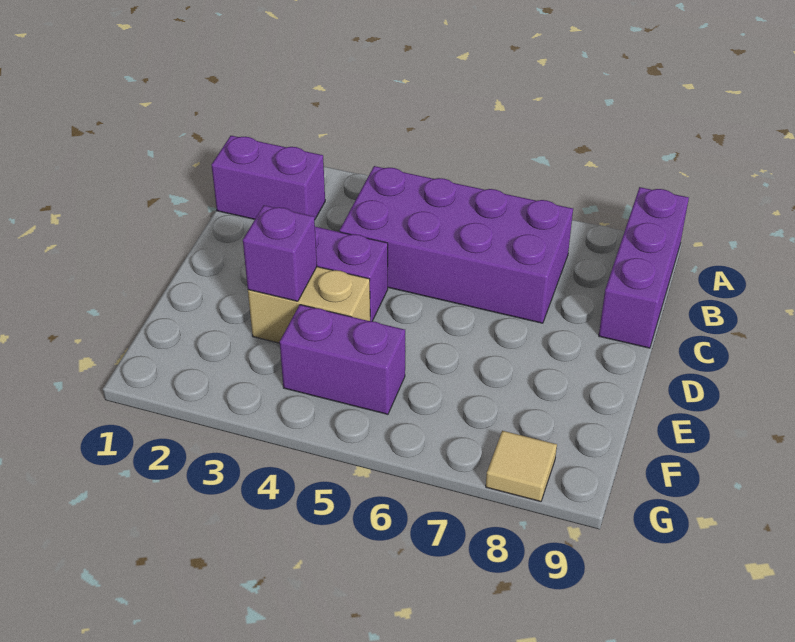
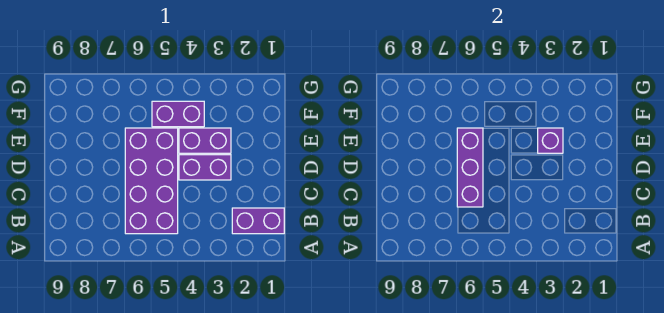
purple brick A9:C9 level 1 -> purple brick C6:E6 level 2
purple brick B4:C7 level 1 -> purple brick B5:E6 level 1
tan brick E3:E4 level 1 -> purple brick E3:E4 level 1
tan tile G8 level 1 -> none

